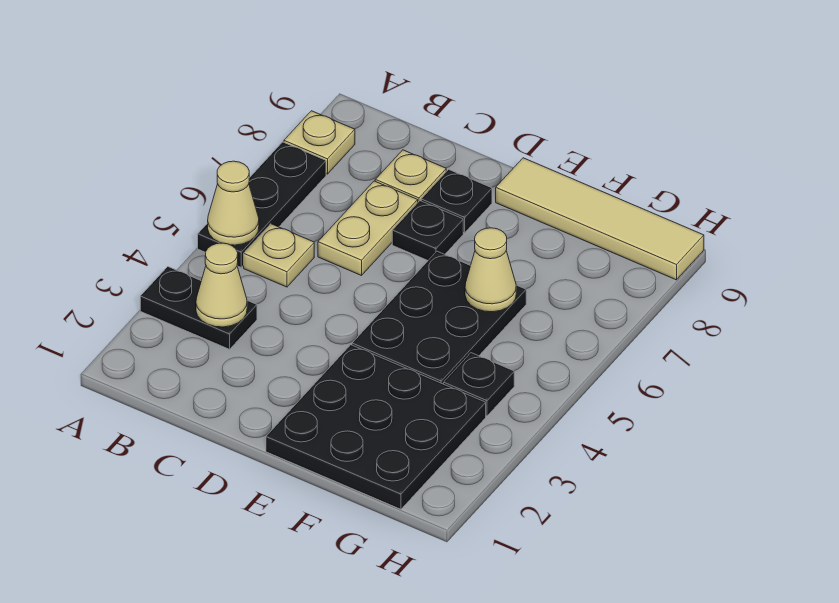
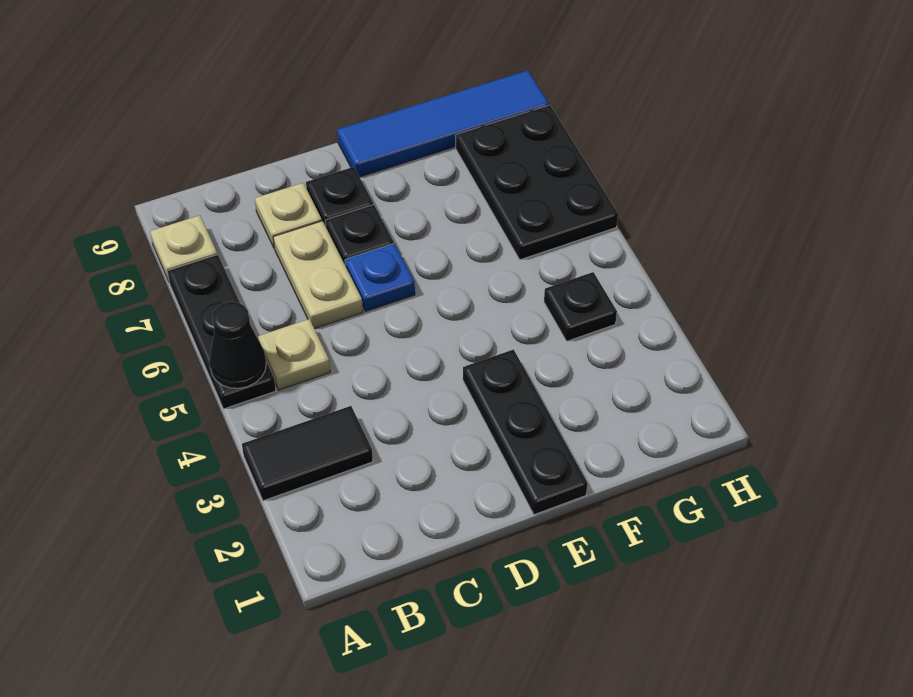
black plate A3:B3 level 1 -> black tile A3:B3 level 1
tan cone A5 level 2 -> black cone A5 level 2
tan cone B3 level 2 -> none
none -> blue plate D6 level 1
black plate E1:G3 level 1 -> black plate E1:E3 level 1
black plate E4:F6 level 1 -> black plate G6:H8 level 1
tan tile E9:H9 level 1 -> blue tile E9:H9 level 1
tan cone F6 level 2 -> none

